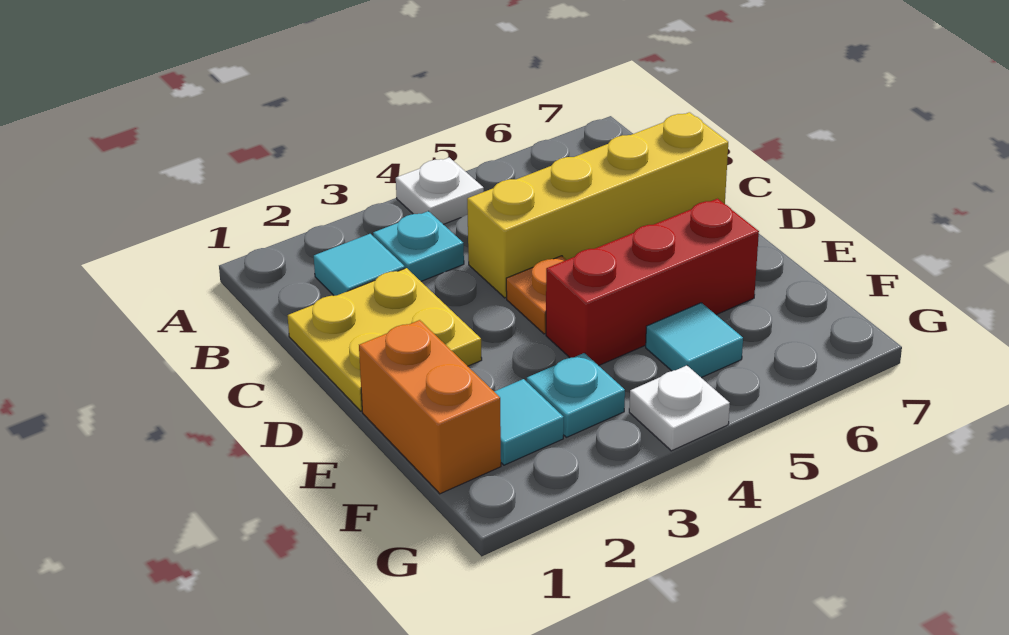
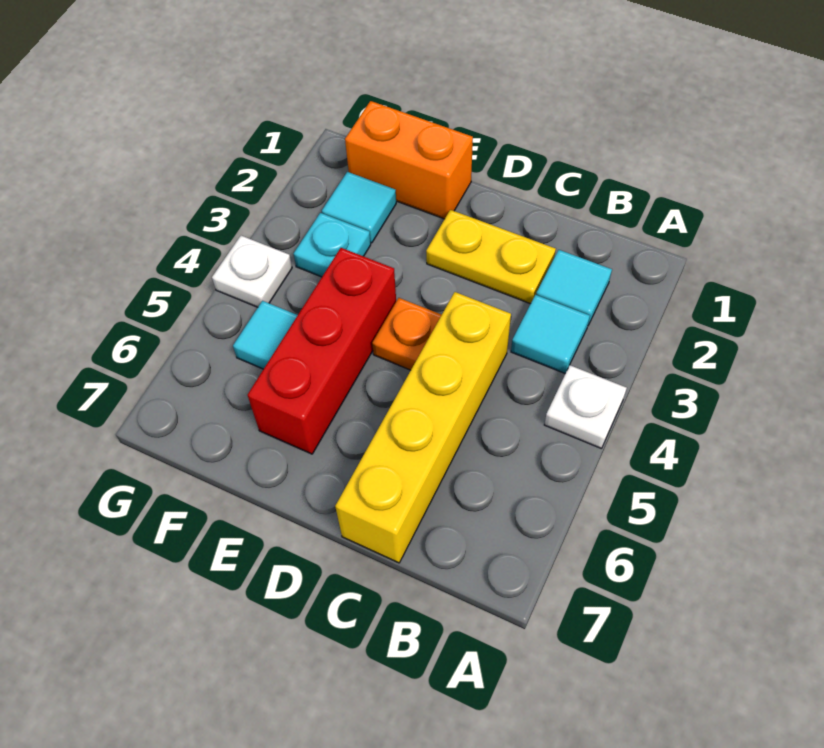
cyan plate B3 level 1 -> cyan tile B3 level 1
yellow plate C1:D2 level 1 -> yellow plate C2:D2 level 1

